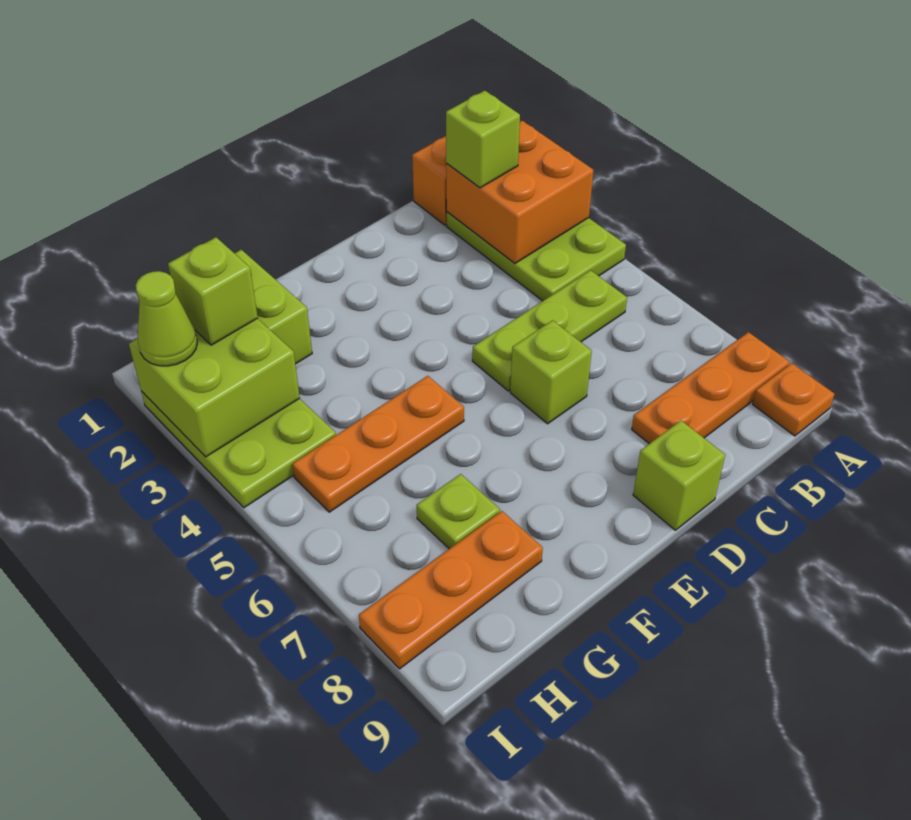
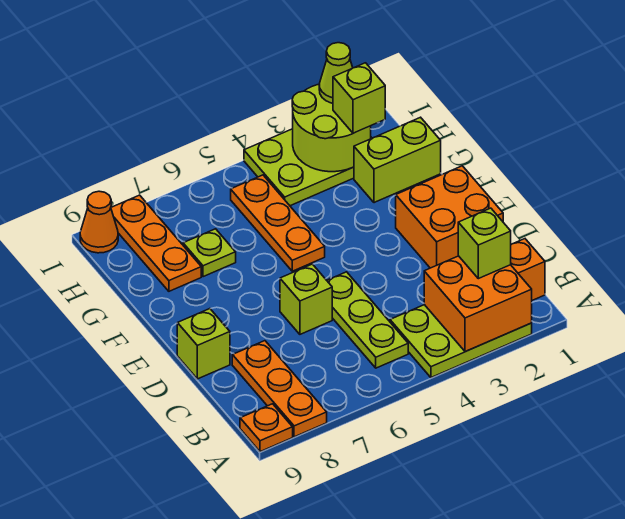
none -> orange brick D1:E2 level 1
lime brick H2:I3 level 2 -> lime round brick H2:I3 level 2
none -> orange cone I9 level 1

